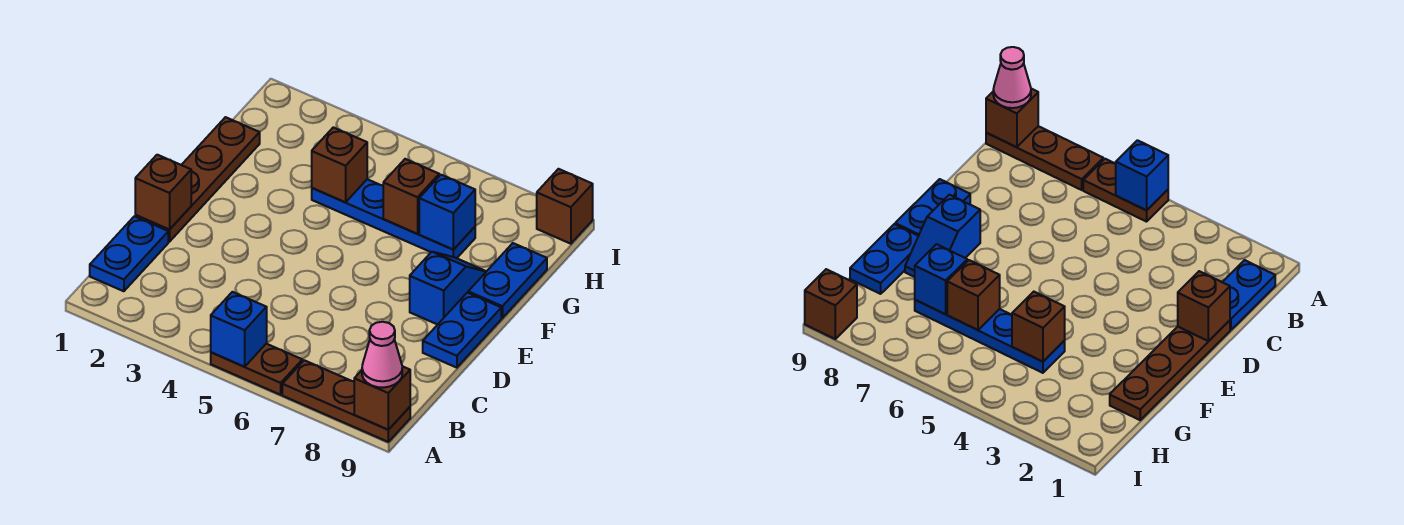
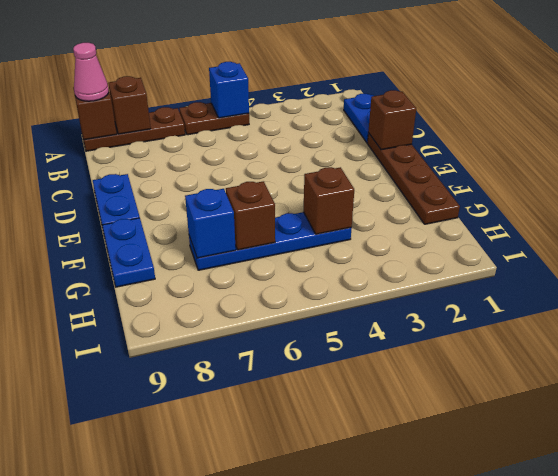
blue slope E8:F8 level 1 top E -> none
brown brick I9 level 1 -> brown brick A8 level 2

